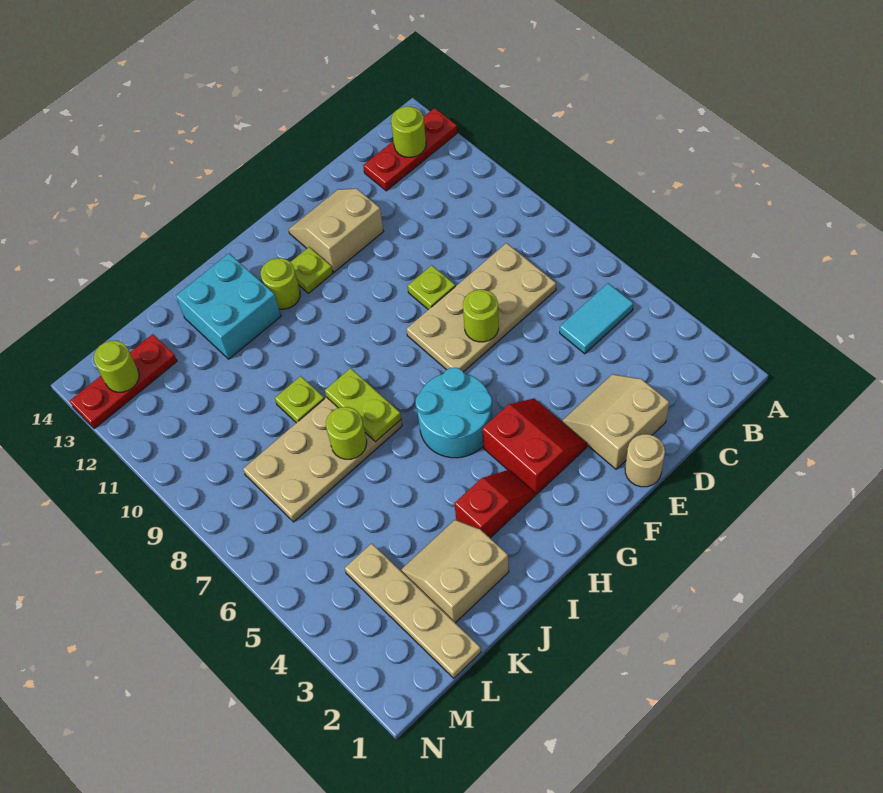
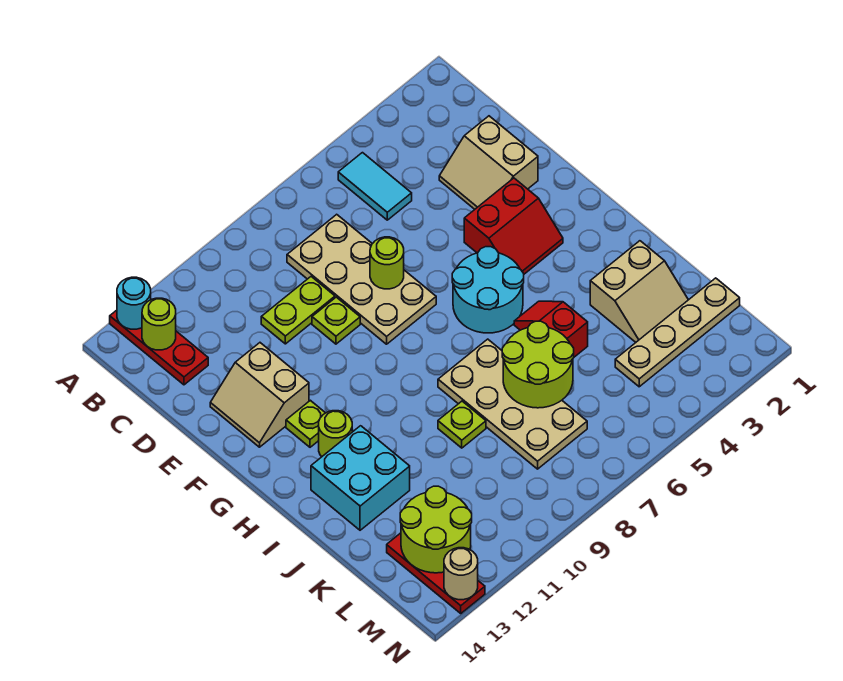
none -> cyan round brick A13 level 2
tan round brick E1 level 1 -> tan round brick N13 level 2
red slope F3:G4 level 1 top G -> red slope F3:G4 level 1 top F
red slope H3:I3 level 1 top I -> red slope I5:J5 level 1 top J
lime plate I7:I8 level 2 -> lime plate D9:D10 level 1
tan slope J2:K3 level 1 top 2 -> tan slope J2:K3 level 1 top J
lime round brick J7 level 2 -> lime round brick J6:K7 level 2
lime round brick M13 level 2 -> lime round brick L12:M13 level 2

